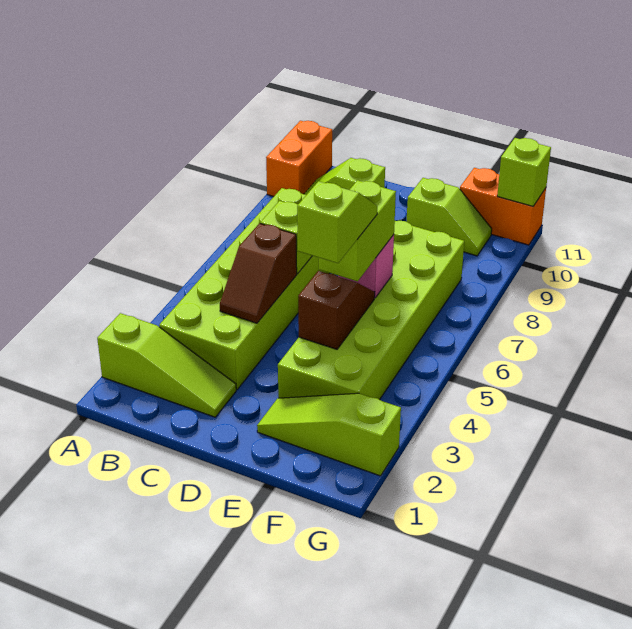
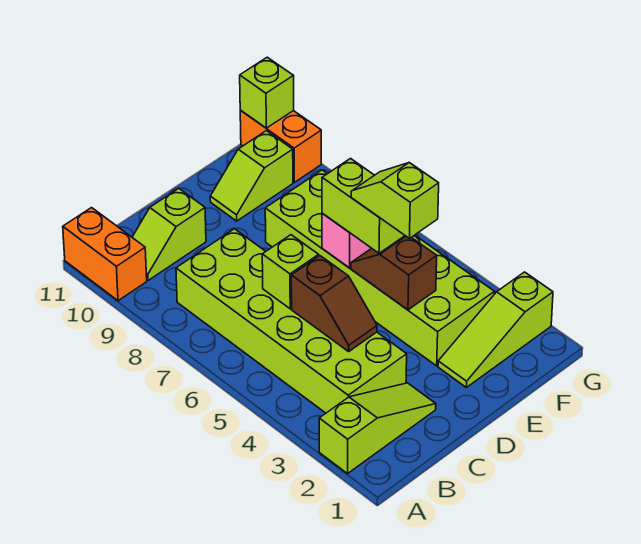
lime slope E10:F10 level 1 top E -> lime slope E10:F10 level 1 top F
orange brick F11:G11 level 1 -> orange brick G10:G11 level 1

